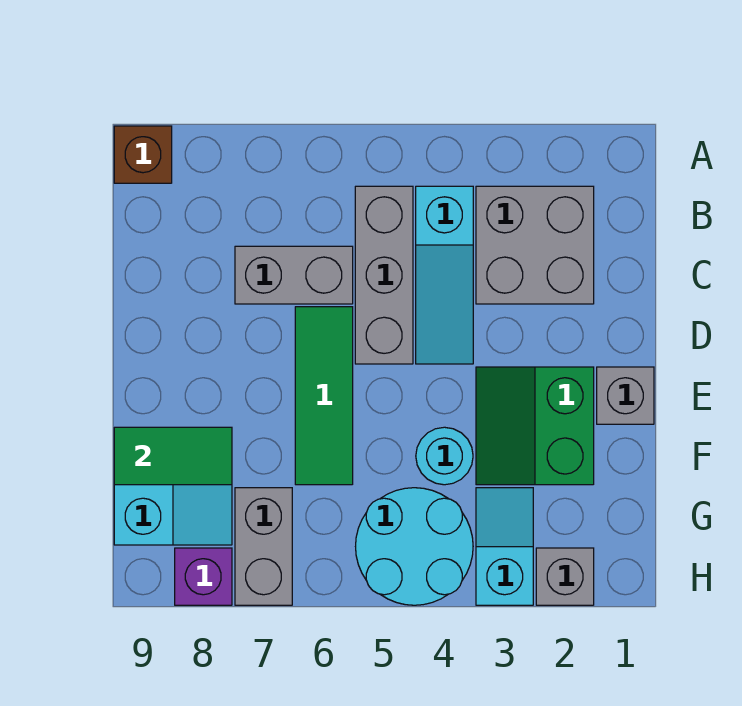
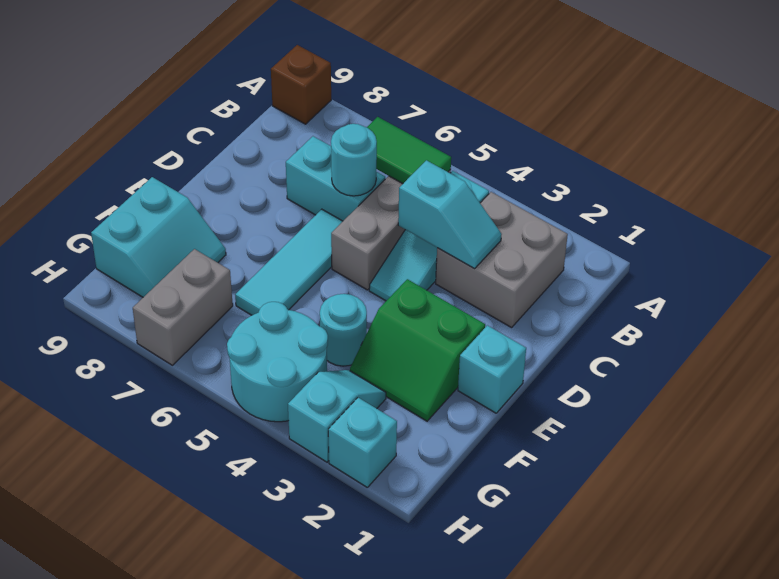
none -> cyan slope C3:C4 level 2 top 4
grey brick C6:C7 level 1 -> cyan brick C6:C7 level 1
none -> cyan round brick C6 level 2
green tile D6:F6 level 1 -> cyan tile D6:F6 level 1
grey brick E1 level 1 -> cyan brick E1 level 1
green slope E2:F3 level 1 top 2 -> green slope E2:F3 level 1 top E
green tile F8:F9 level 2 -> green tile B5:B6 level 2
grey brick H2 level 1 -> cyan brick H2 level 1
purple brick H8 level 1 -> none

